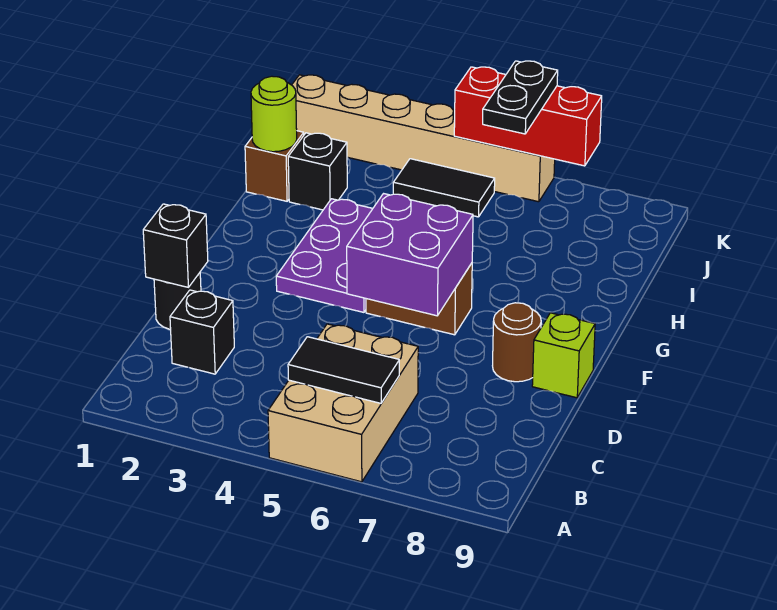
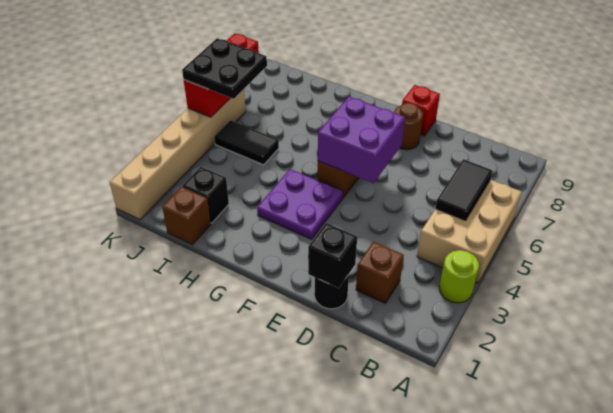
tan brick A5:C6 level 1 -> tan brick A4:B6 level 1
black brick C2 level 1 -> brown brick C2 level 1
lime brick E9 level 1 -> red brick E9 level 1
purple plate F3:H4 level 1 -> purple plate F3:G4 level 1
lime round brick I1 level 2 -> lime round brick A3 level 1
black tile J4:J5 level 1 -> black tile I5:J5 level 1
black plate J6:K6 level 3 -> black plate J5:K6 level 3

